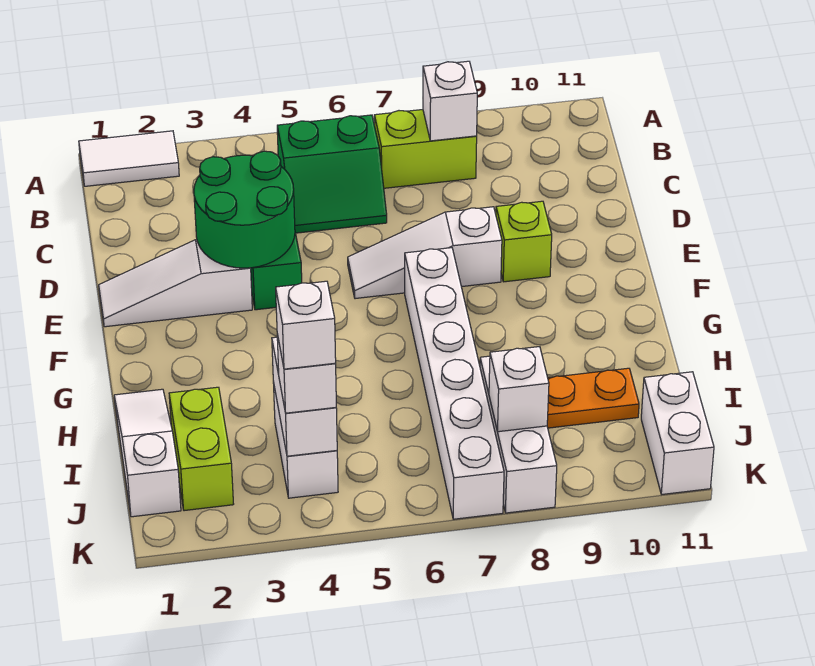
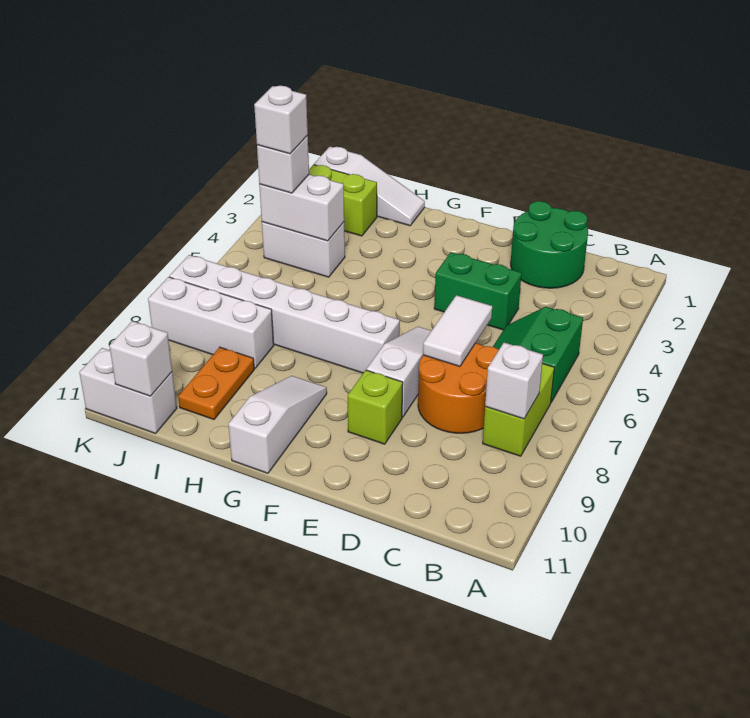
white tile A1:A2 level 1 -> white tile D6:D7 level 2
none -> orange round brick C7:D8 level 1
green round brick D3:E4 level 2 -> green round brick C1:D2 level 1
white slope E1:E3 level 1 top 3 -> white slope G9:G11 level 1 top 11
white brick J8 level 2 -> white brick J11 level 2

